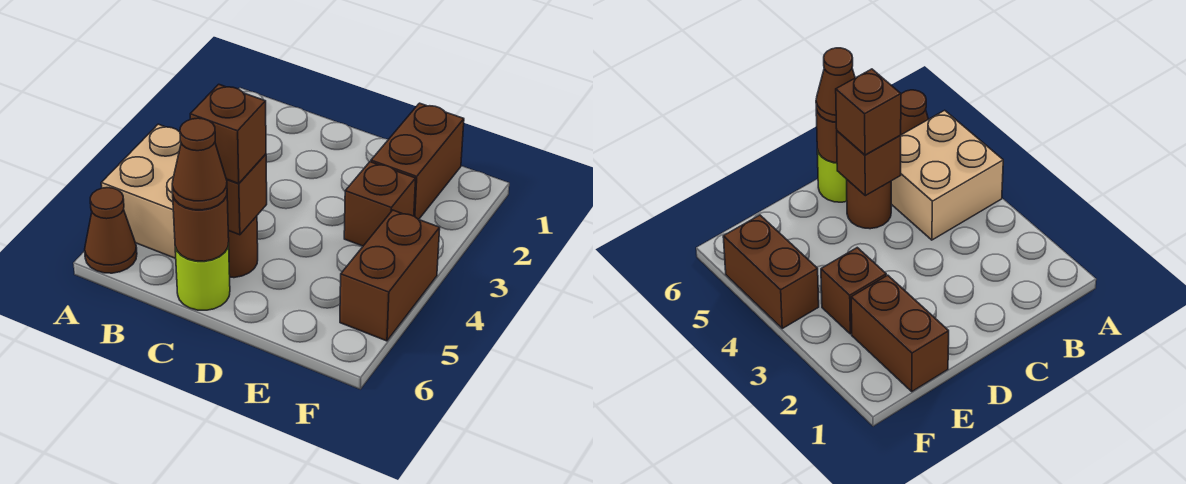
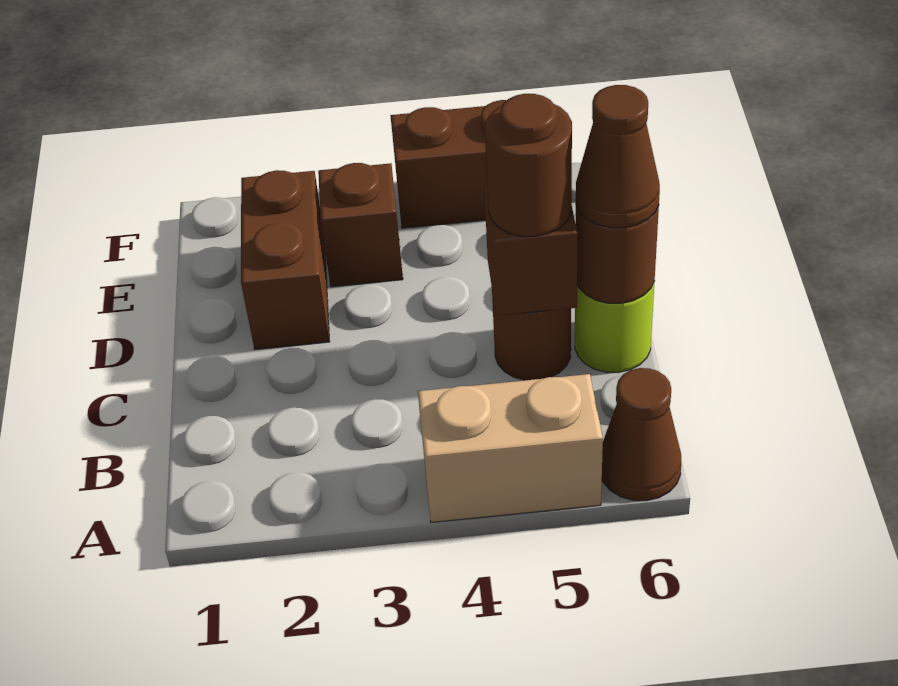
tan brick A4:B5 level 1 -> tan brick A4:A5 level 1
brown brick C5 level 3 -> brown round brick C5 level 3
brown brick E1:E2 level 1 -> brown brick D2:E2 level 1

